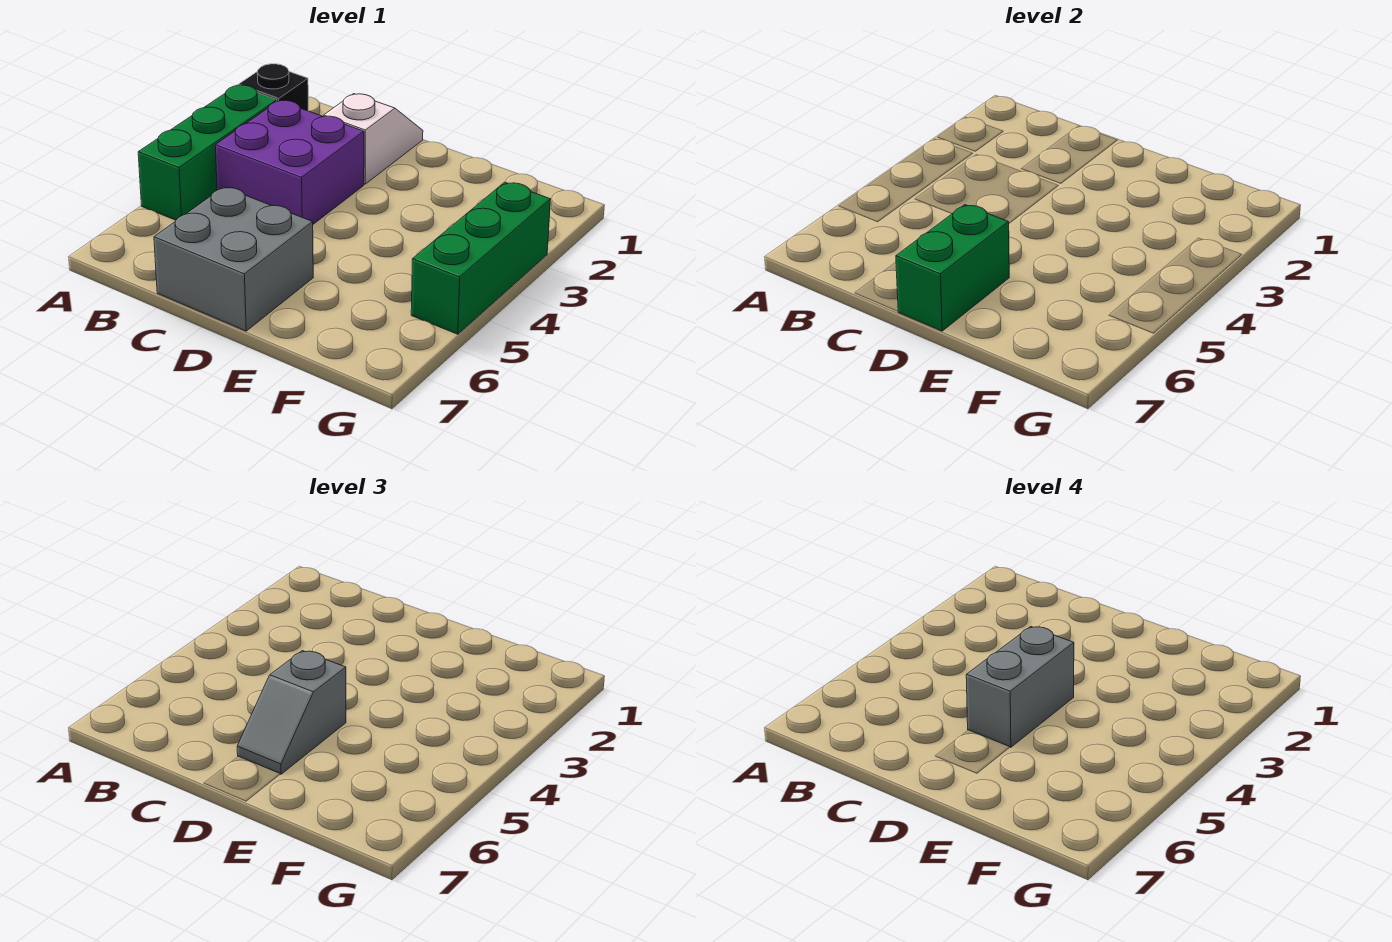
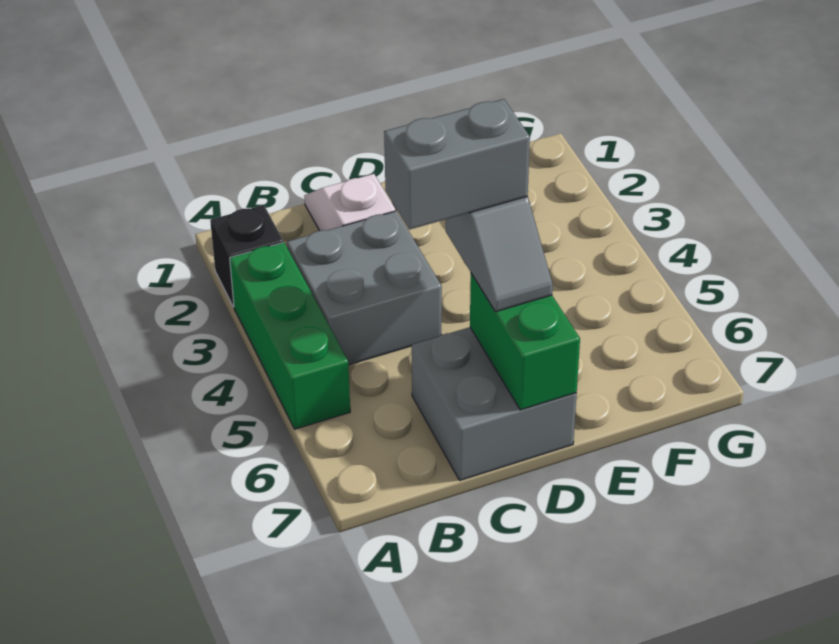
purple brick B3:C4 level 1 -> grey brick B3:C4 level 1
grey brick D4:D5 level 4 -> grey brick C5:D5 level 4
green brick G3:G5 level 1 -> none

